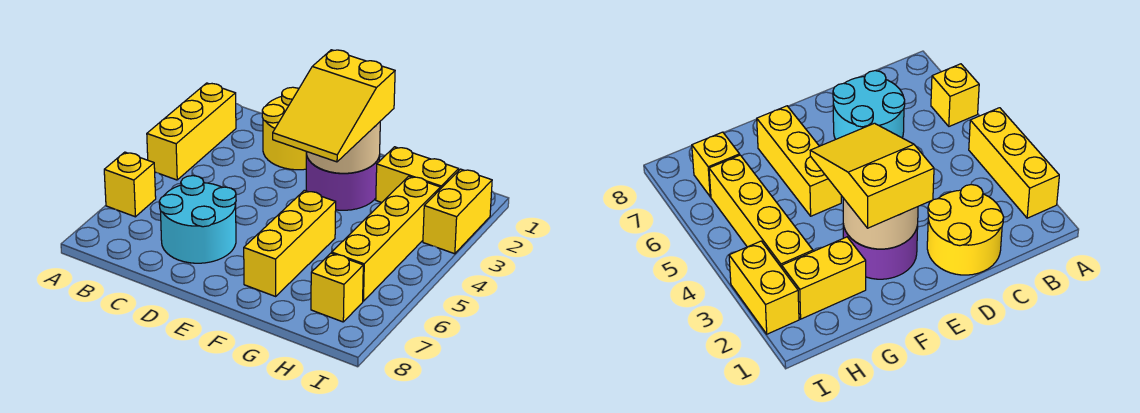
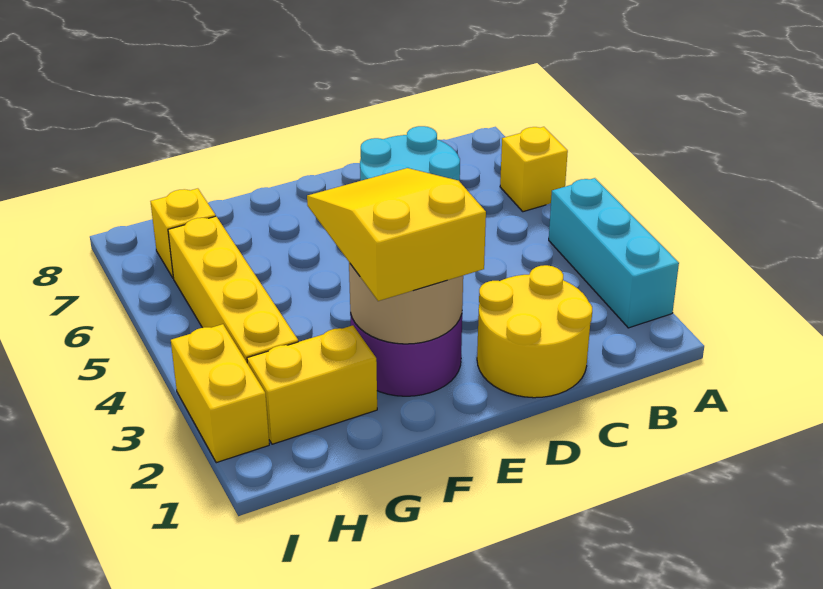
yellow brick A2:A4 level 1 -> cyan brick A2:A4 level 1
yellow brick F5:F7 level 1 -> none

